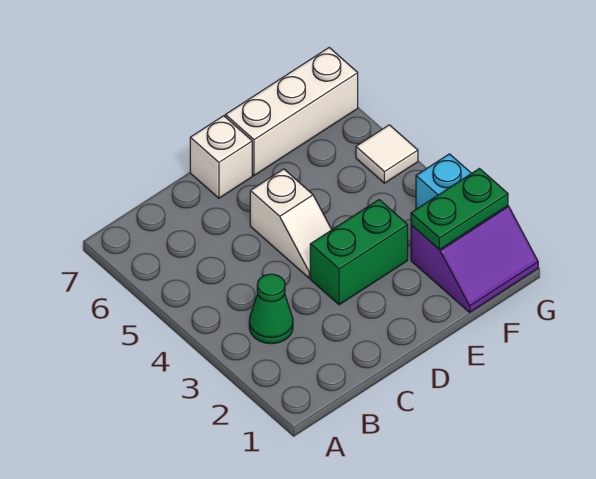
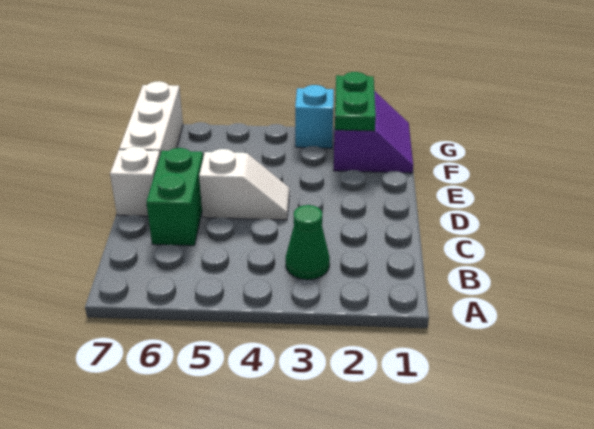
green brick D3:E3 level 1 -> green brick C6:D6 level 1
white tile G5 level 1 -> none

